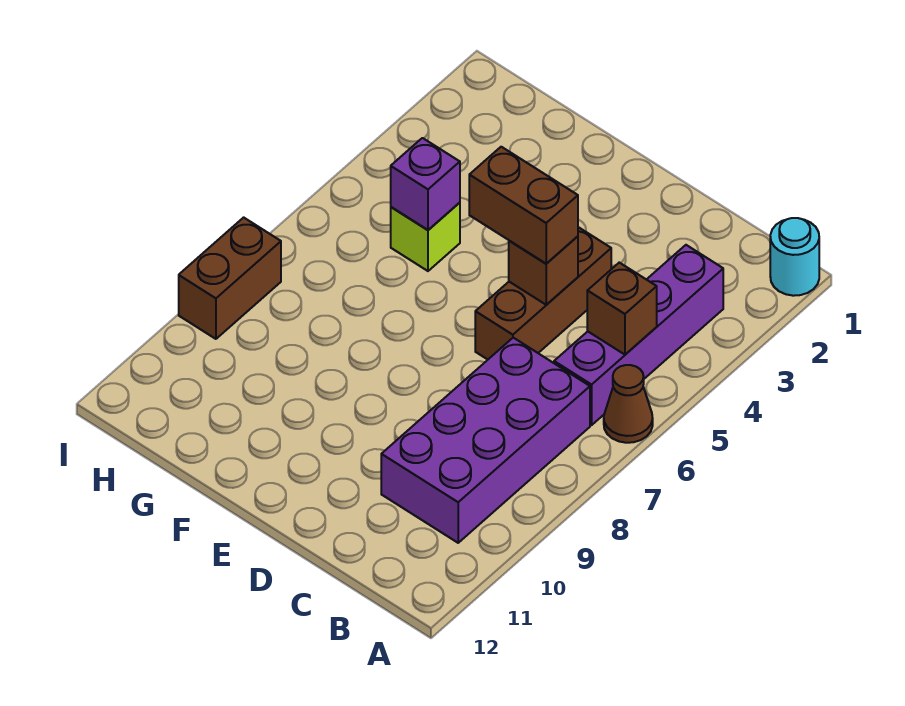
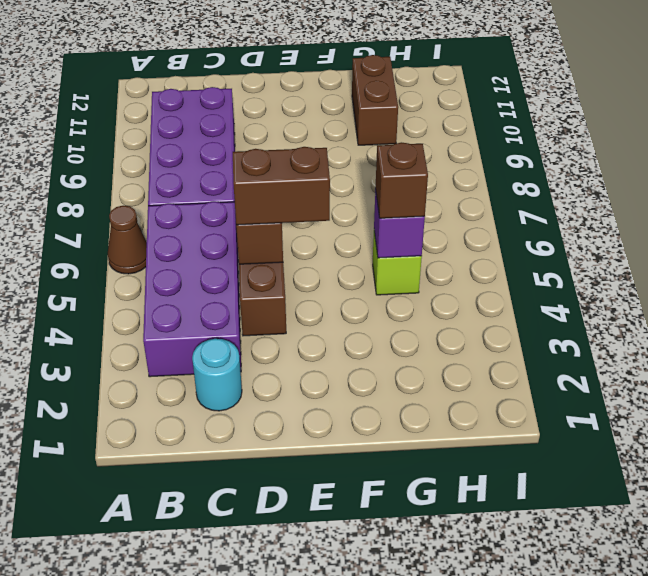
cyan round brick A1 level 1 -> cyan round brick C2 level 1
purple brick B3:B6 level 1 -> purple brick B3:C6 level 1
brown brick B5 level 2 -> brown brick G5 level 3
brown brick I8:I9 level 1 -> brown brick G10:G11 level 1

